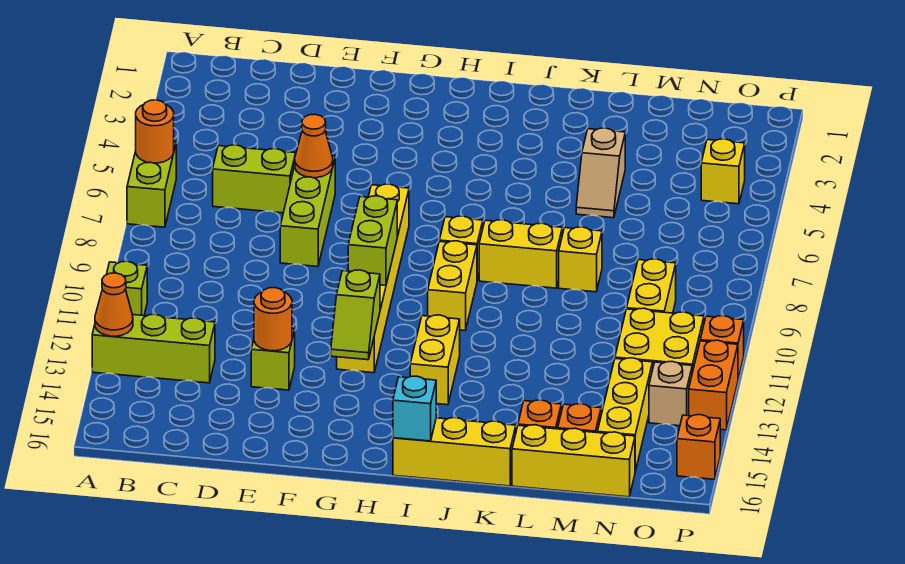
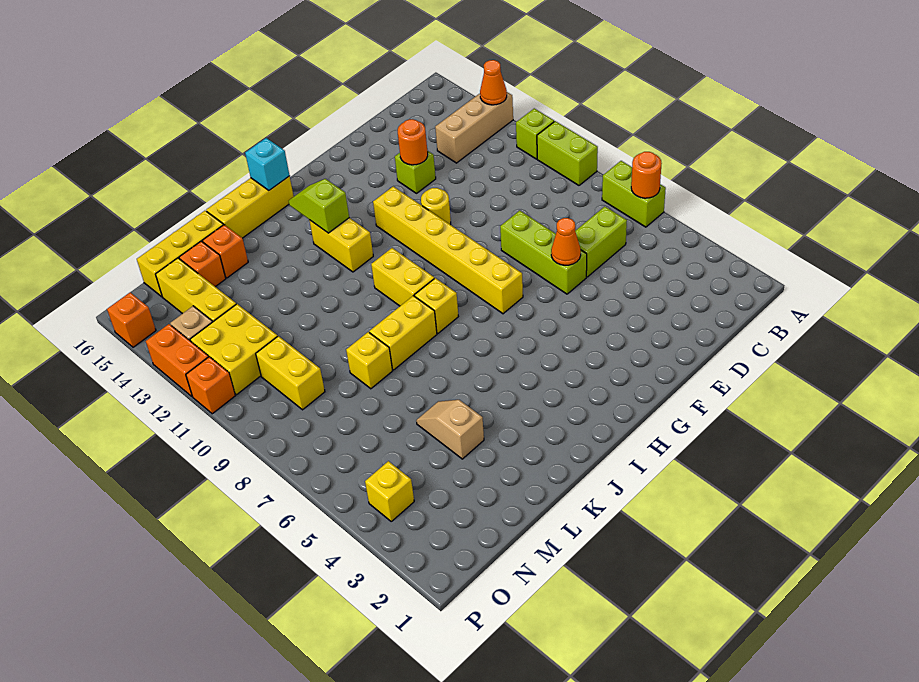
lime brick A13:C13 level 1 -> tan brick A13:C13 level 1
none -> yellow round brick F11 level 1
lime brick G9:G10 level 2 -> lime brick A9:A10 level 1
lime slope G12:G13 level 2 top 12 -> lime slope I13:I14 level 2 top 13

